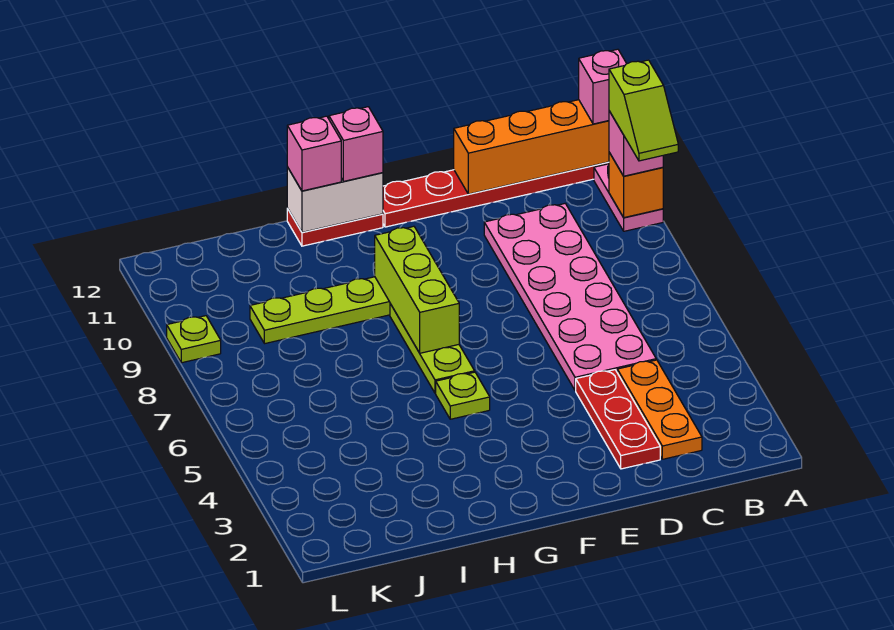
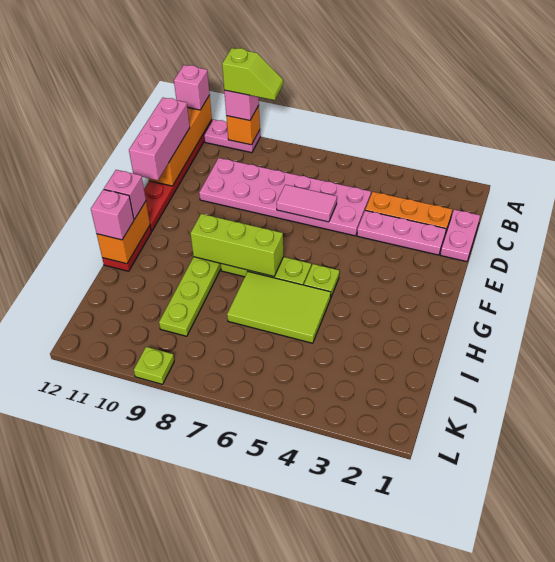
none -> pink plate C1:D1 level 1
none -> pink brick C12:E12 level 3
red plate D2:D4 level 1 -> pink plate D2:D4 level 1
none -> pink tile D6:D7 level 2
white brick G12:H12 level 2 -> orange brick G12:H12 level 2
none -> lime tile H5:I7 level 1

